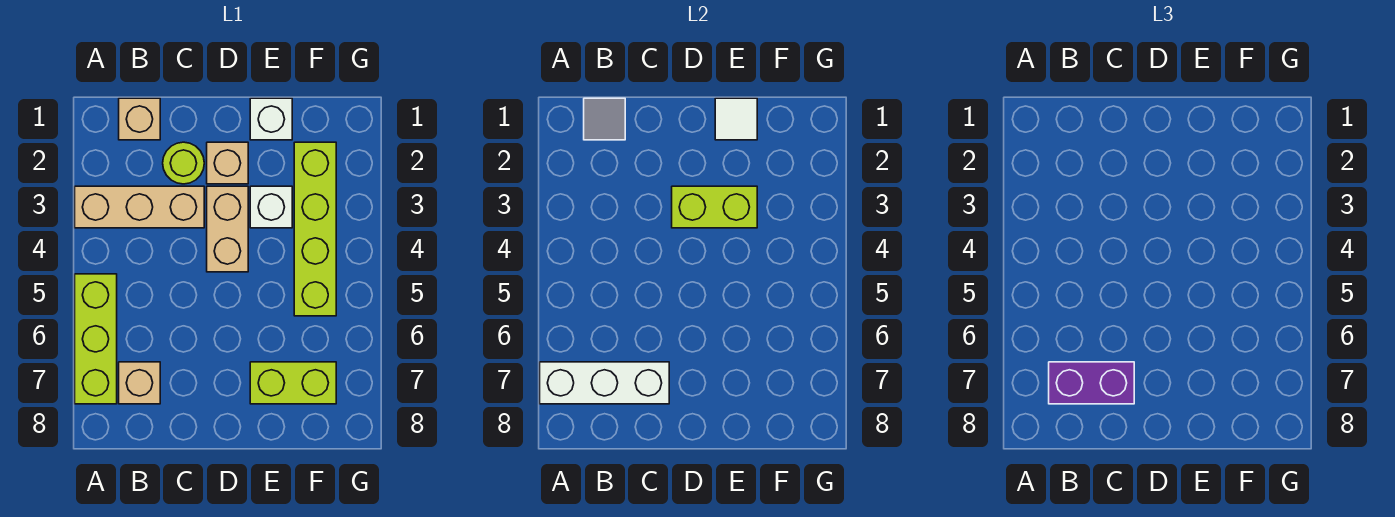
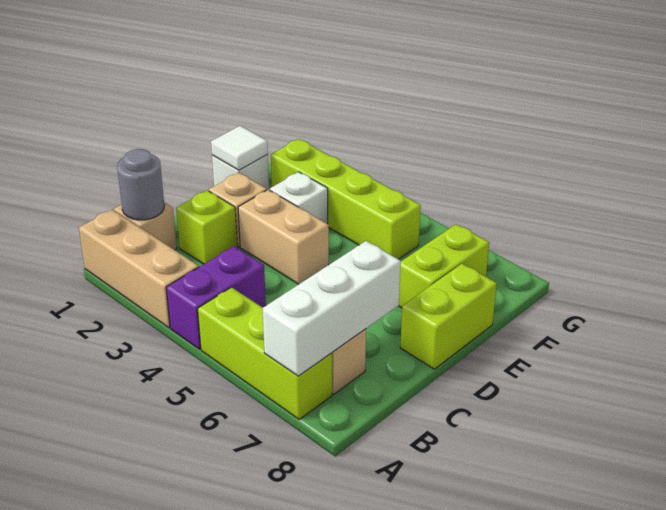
tan brick A3:C3 level 1 -> tan brick A1:A3 level 1
grey tile B1 level 2 -> grey round brick B1 level 2
purple brick B7:C7 level 3 -> purple brick A4:B4 level 1
lime round brick C2 level 1 -> lime brick C2 level 1
lime brick D3:E3 level 2 -> lime brick D8:E8 level 1

